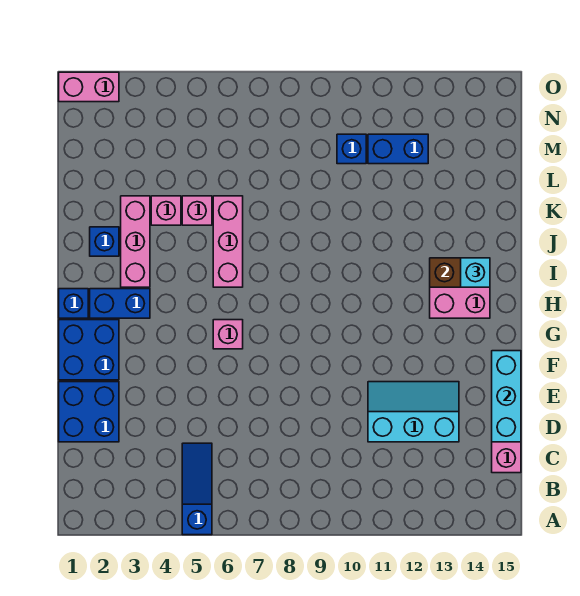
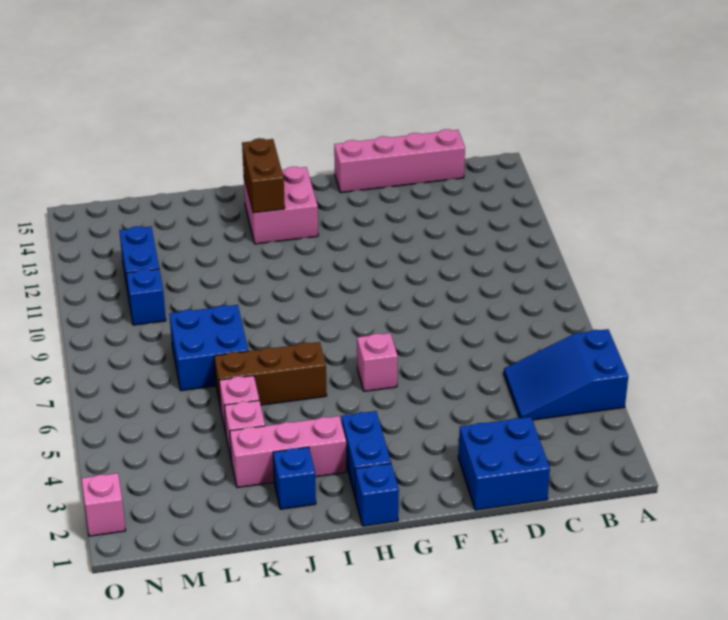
blue slope A5:C5 level 1 top A -> blue slope A4:C5 level 1 top A
cyan slope D11:E13 level 1 top D -> none
cyan brick D15:F15 level 2 -> none
blue brick F1:G2 level 1 -> blue brick K7:L8 level 1
pink brick I6:K6 level 1 -> brown brick I6:K6 level 1
cyan brick I14 level 3 -> none
pink brick O1:O2 level 1 -> pink brick O2 level 1

